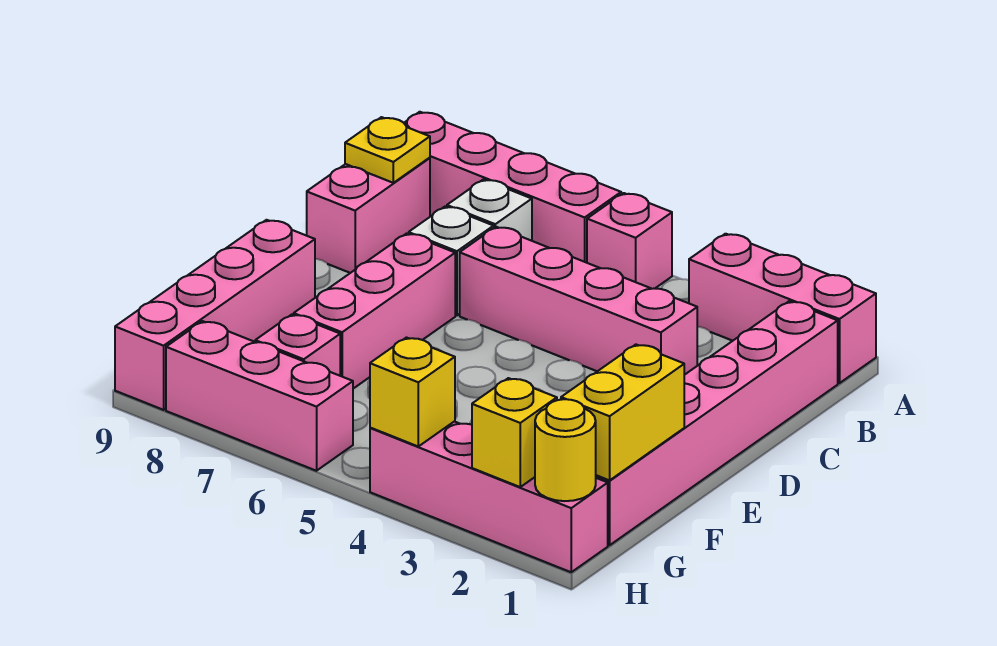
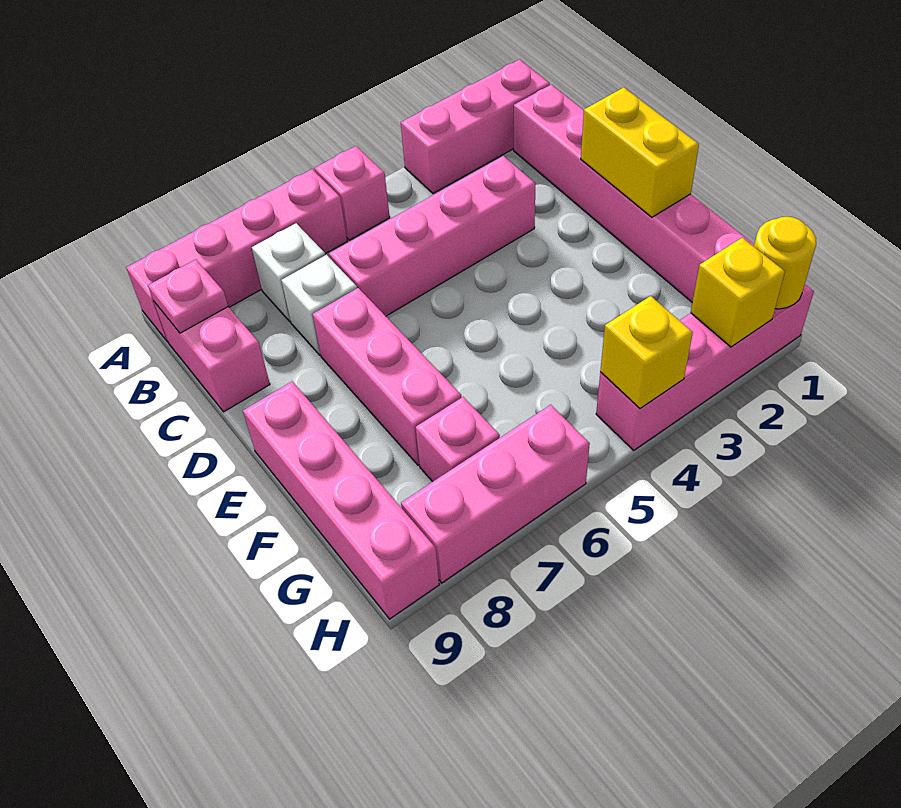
yellow plate B9 level 2 -> pink plate B9 level 2
yellow brick F1:G1 level 2 -> yellow brick D1:E1 level 2

